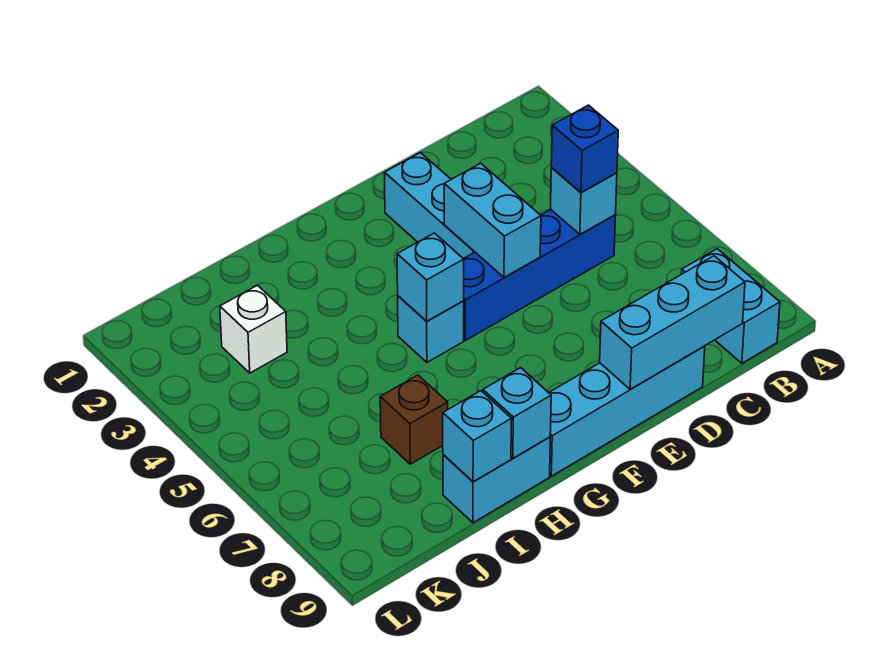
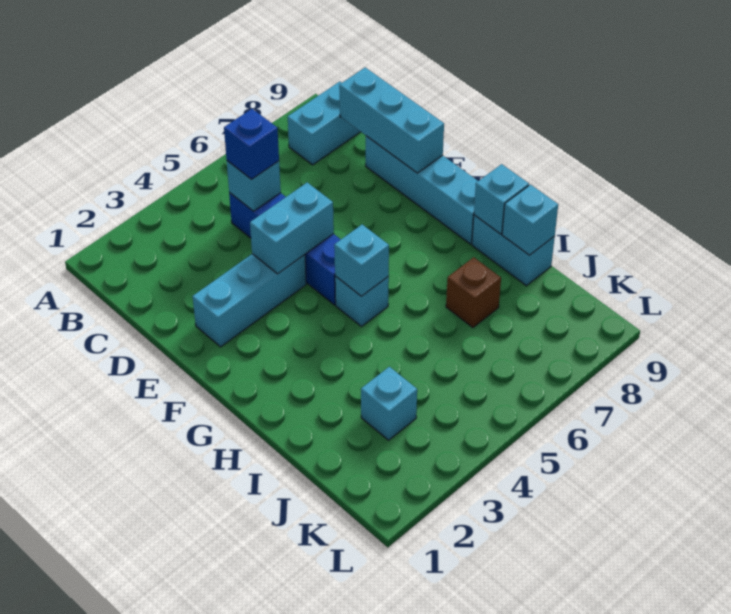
white brick J3 level 1 -> cyan brick J3 level 1

